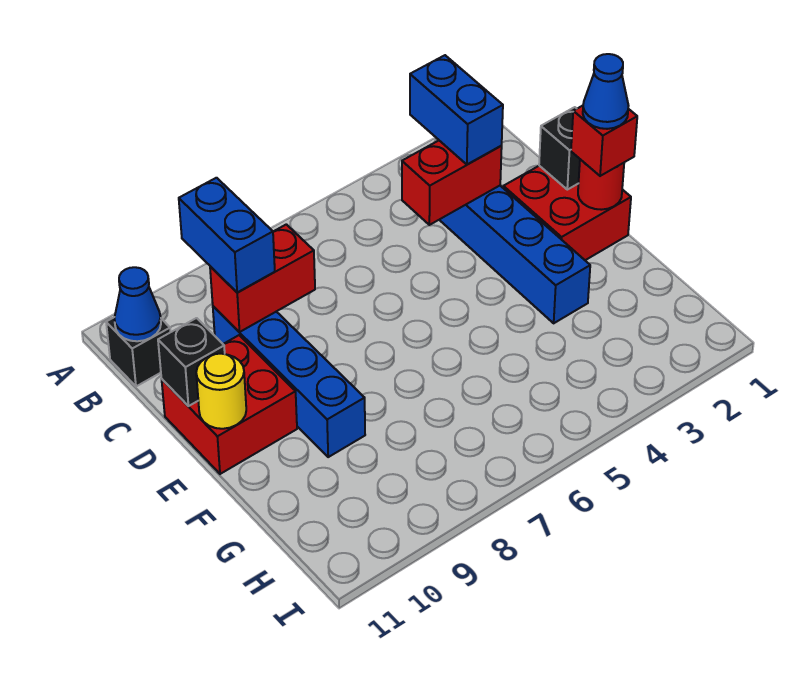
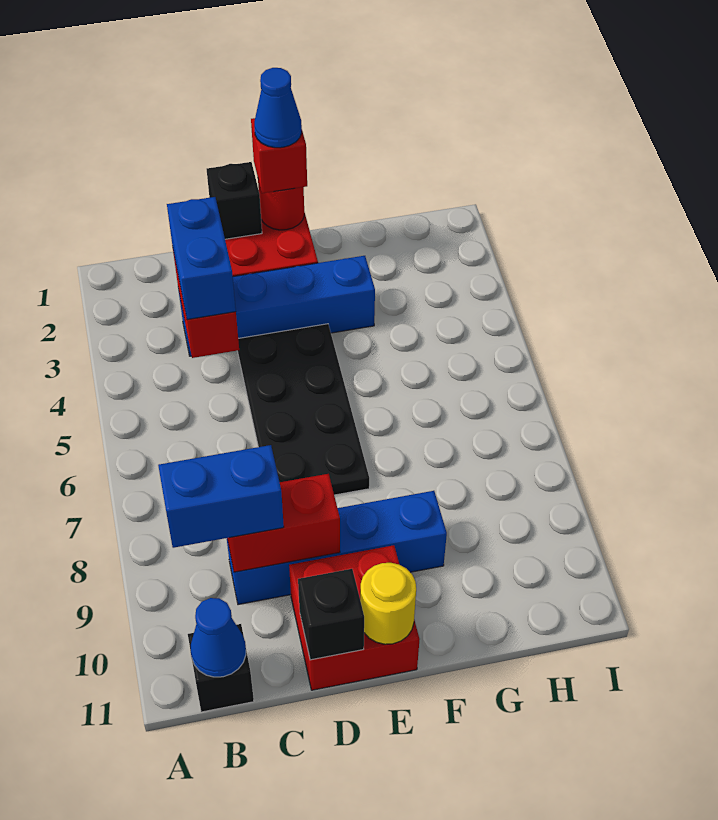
blue brick B3:C3 level 3 -> blue brick C3:C4 level 3
red brick C8:C9 level 2 -> red brick C9:D9 level 2
none -> black plate D4:E7 level 1

